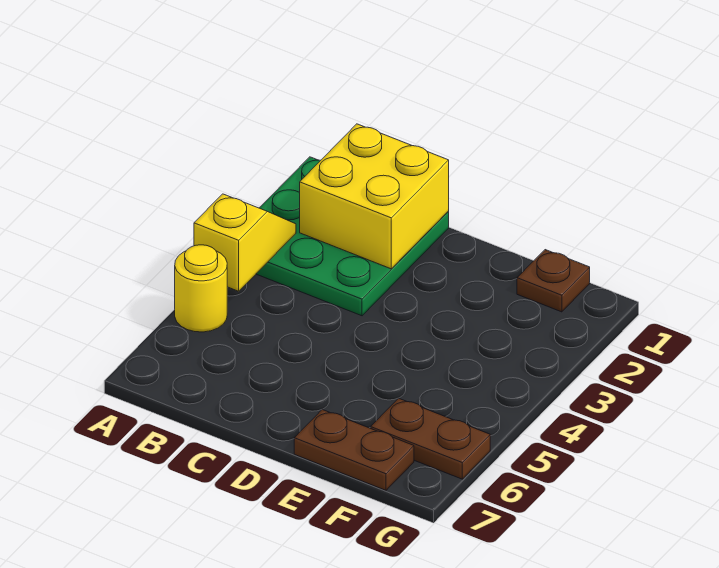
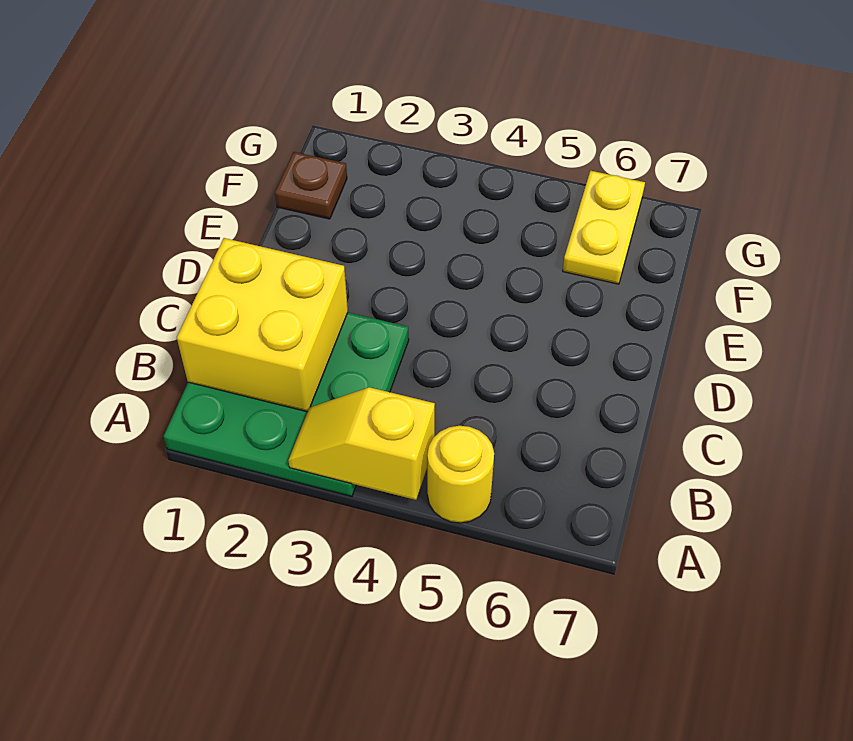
brown plate E7:F7 level 1 -> none
brown plate F6:G6 level 1 -> yellow plate F6:G6 level 1

